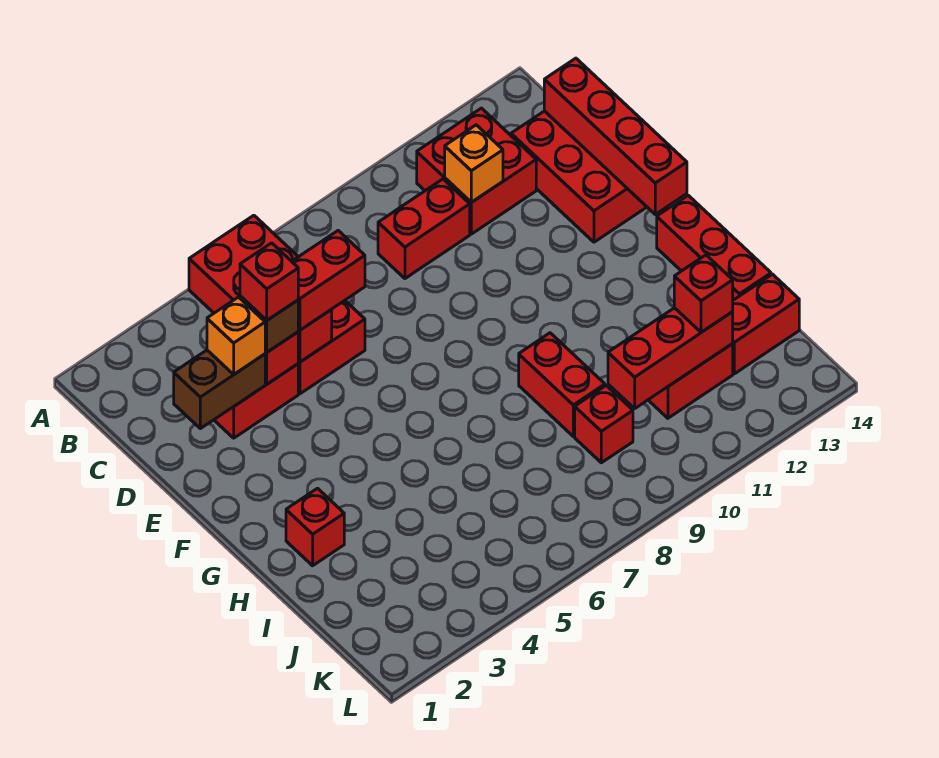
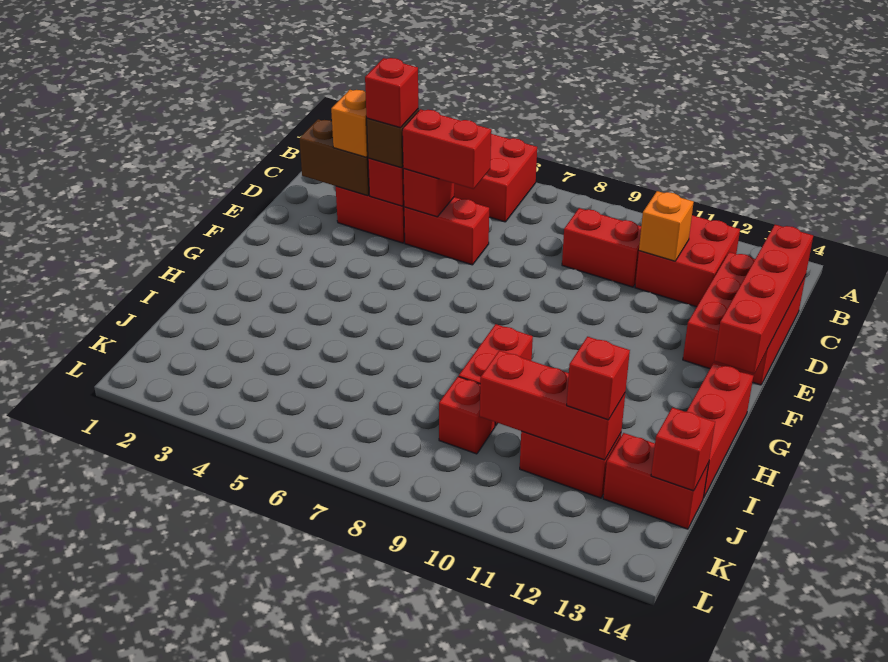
red brick H2 level 1 -> red brick J14 level 2

